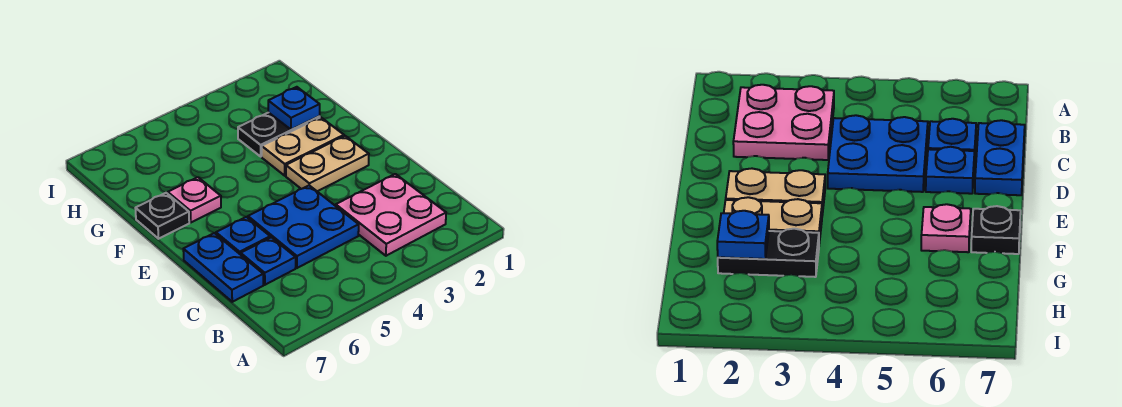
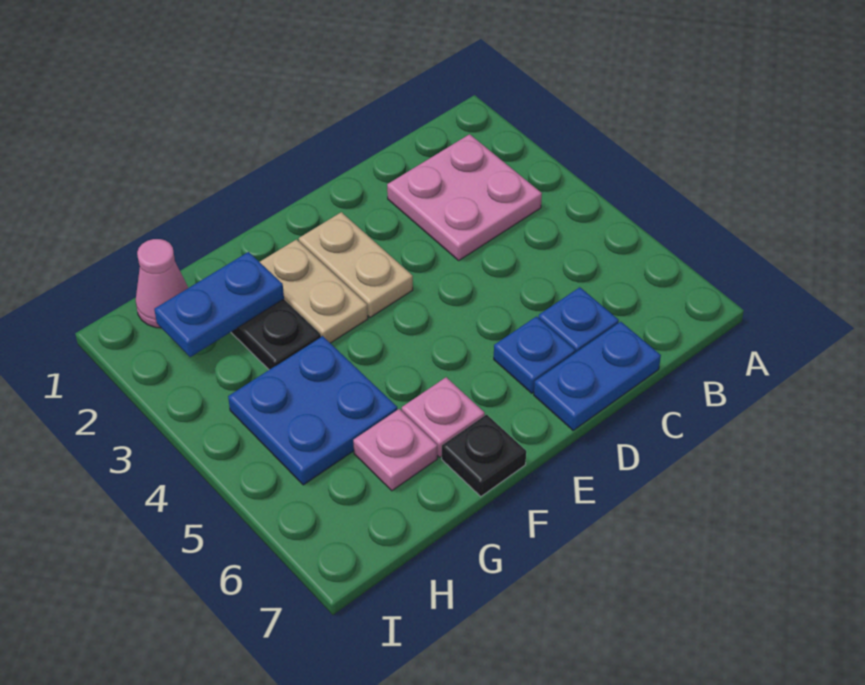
blue plate C4:D5 level 1 -> blue plate G4:H5 level 1
blue plate G2 level 2 -> blue plate G2:H2 level 2
none -> pink plate G6 level 1
none -> pink cone H1 level 1

